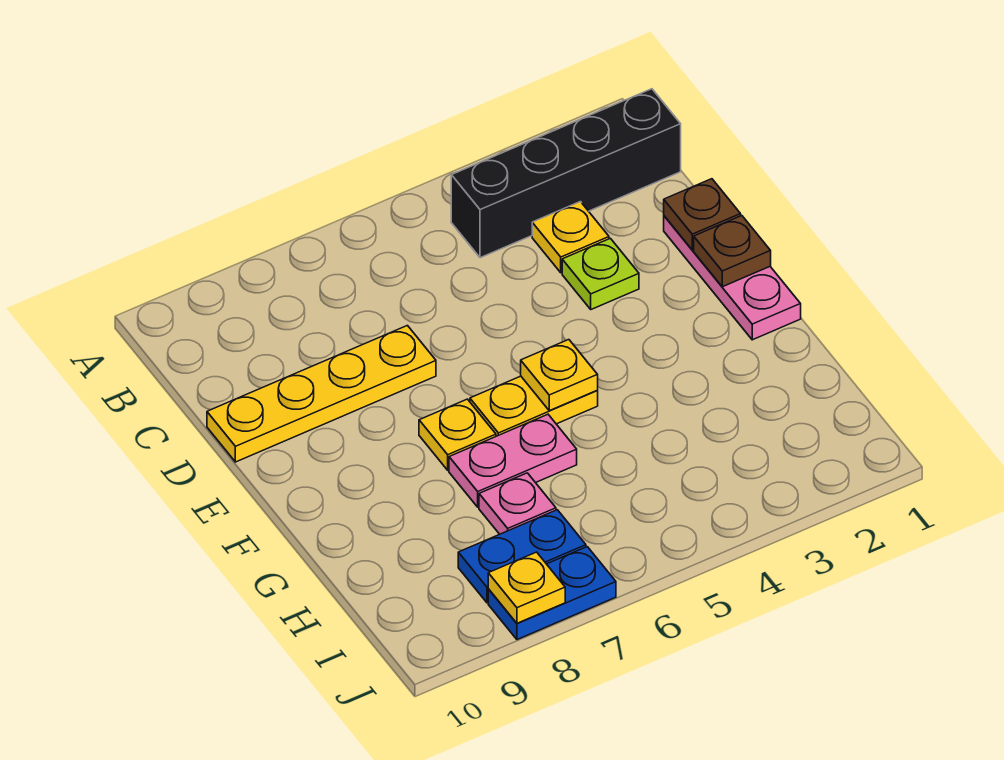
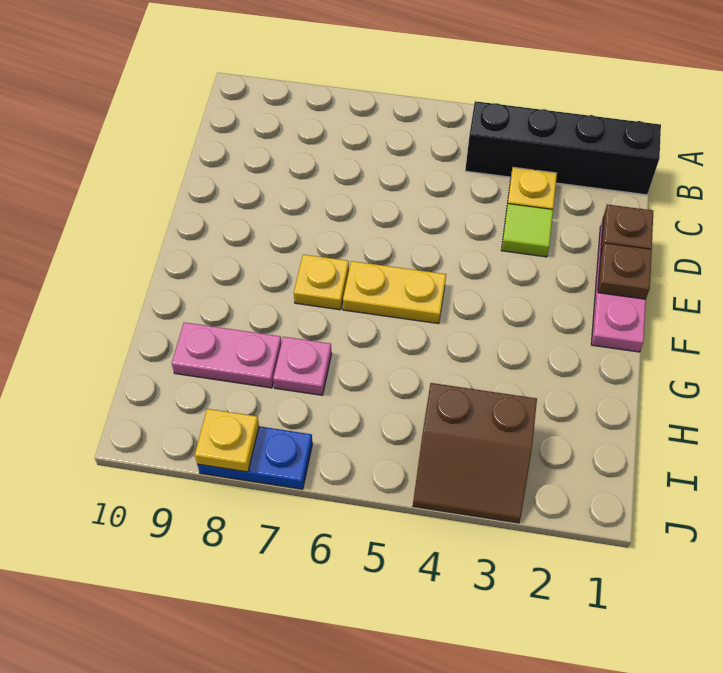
lime plate D3 level 1 -> lime tile D3 level 1
yellow plate D7:D10 level 1 -> none
yellow plate F5 level 2 -> none
pink plate G6:G7 level 1 -> pink plate H8:H9 level 1
none -> brown slope I3:J4 level 1 top I
blue plate I7:I8 level 1 -> none

